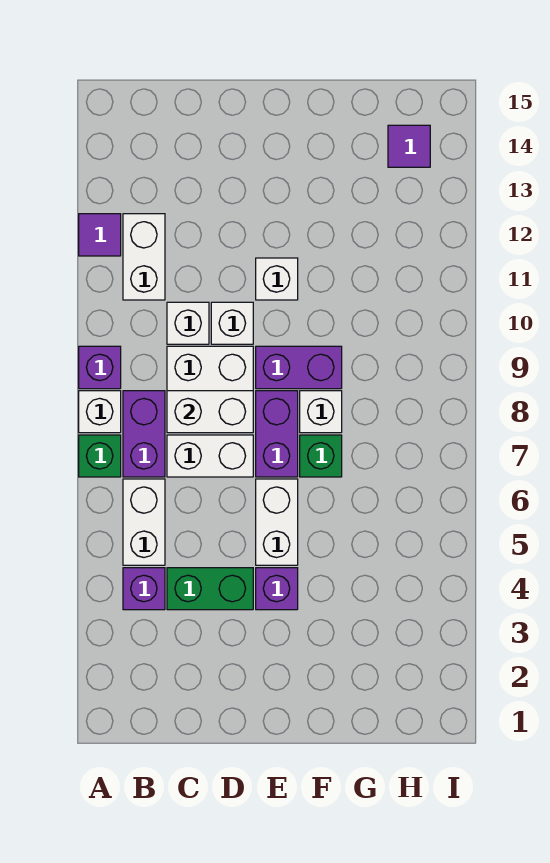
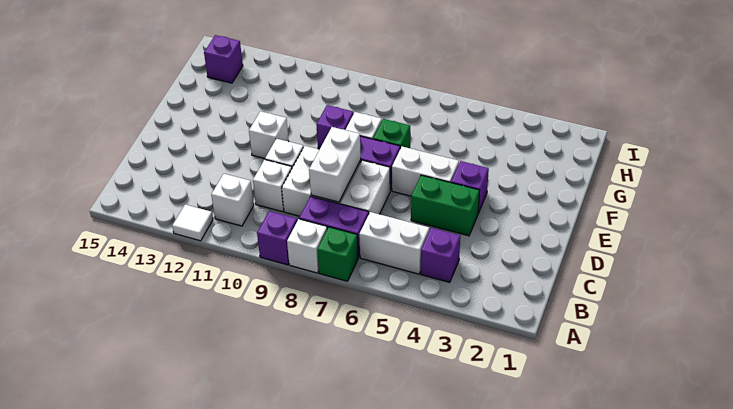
purple tile A12 level 1 -> white tile A12 level 1
white brick B11:B12 level 1 -> white brick B11 level 1
green brick C4:D4 level 1 -> green brick D4:D5 level 1
purple brick E9:F9 level 1 -> purple brick F9 level 1
purple tile H14 level 1 -> purple brick H14 level 1

